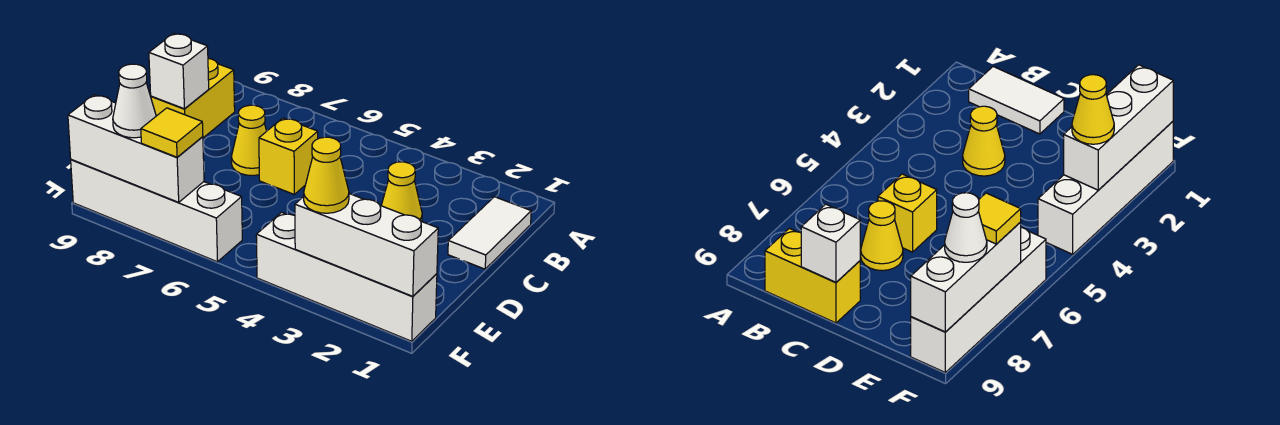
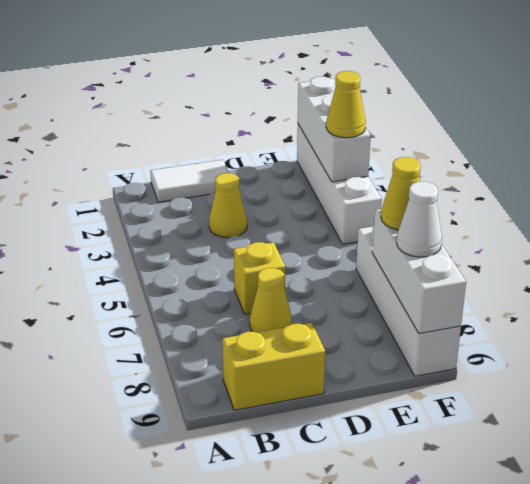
white brick C9 level 2 -> none
yellow tile F7 level 3 -> yellow cone F7 level 3

